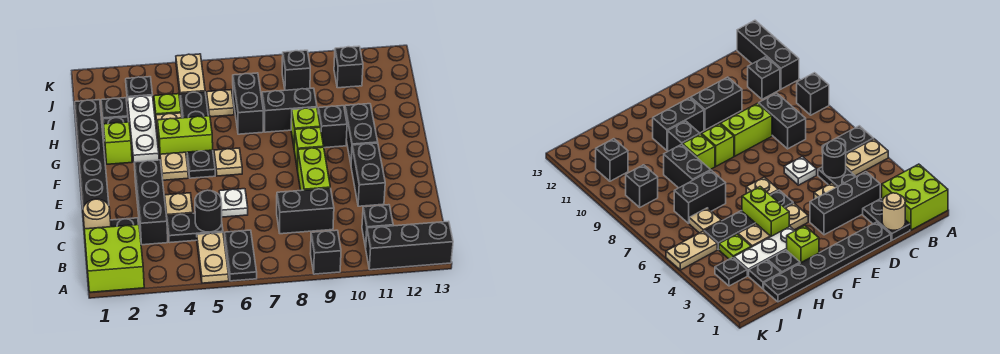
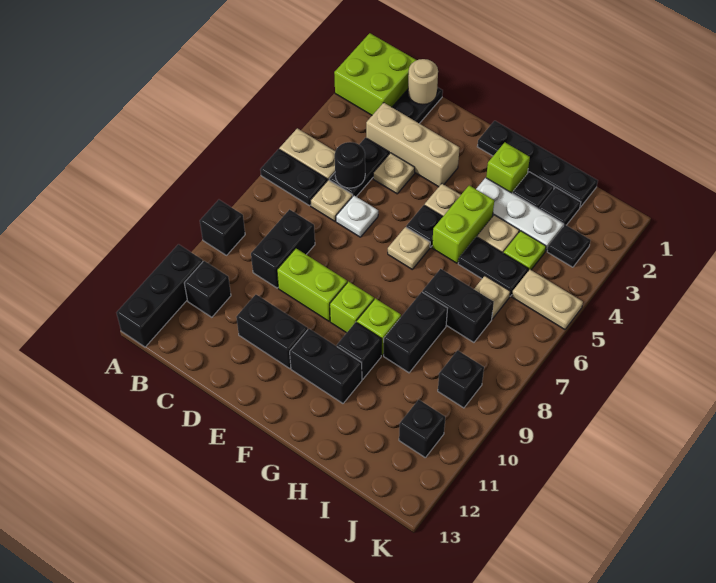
black brick C3:E3 level 1 -> tan brick C3:E3 level 1
none -> tan plate C6 level 1
black plate D1:I1 level 1 -> black plate F1:I1 level 1

